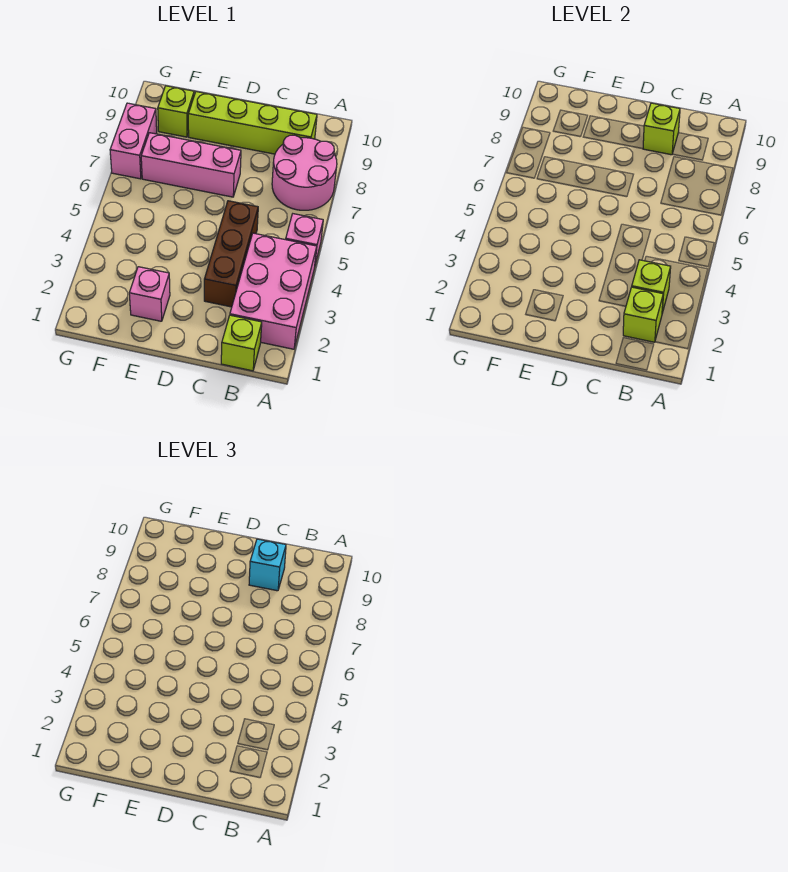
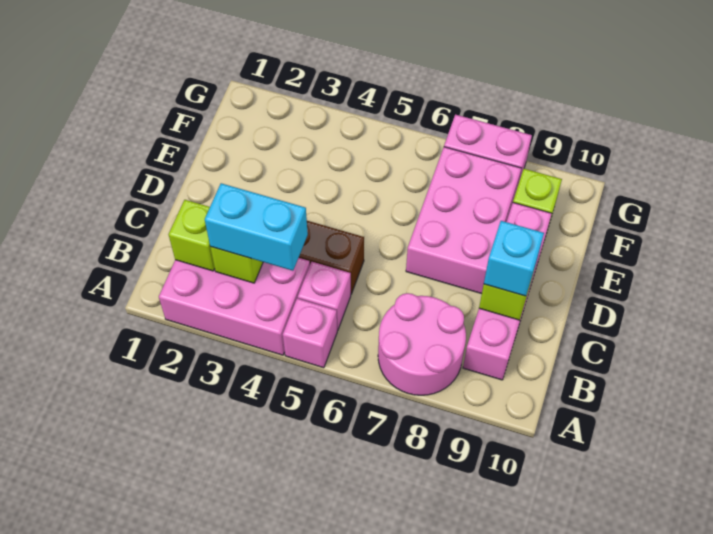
lime brick B1 level 1 -> none
none -> cyan brick B3:B4 level 3
lime brick B9:E9 level 1 -> pink brick B9:E9 level 1
pink brick D7:F7 level 1 -> pink brick D7:F8 level 1
pink brick E2 level 1 -> pink brick B5 level 1

